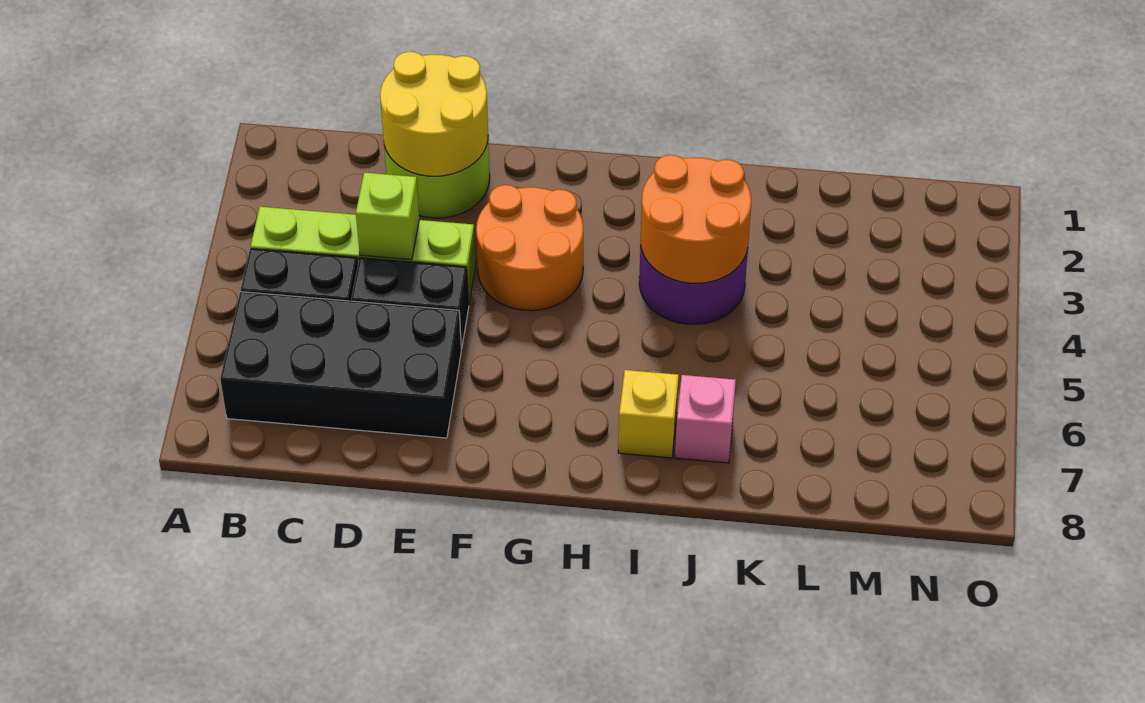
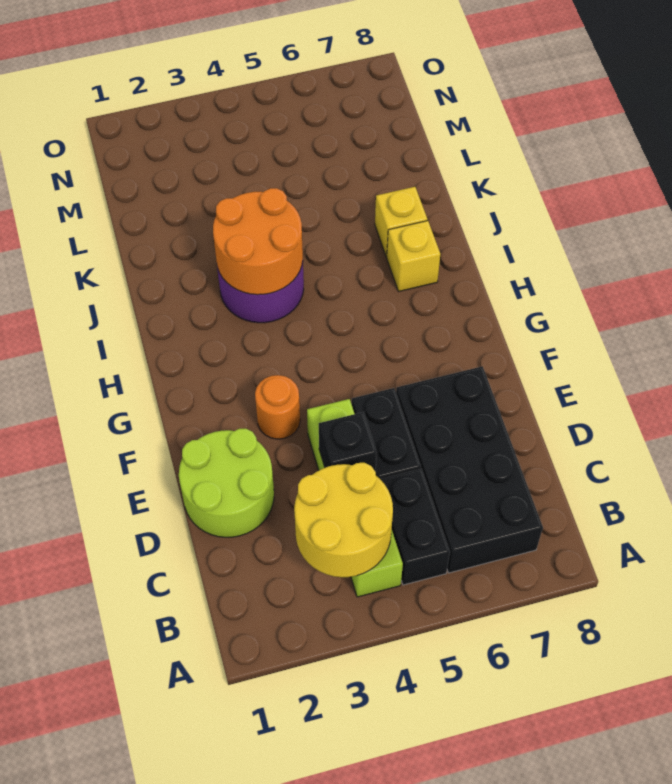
yellow round brick D1:E2 level 2 -> yellow round brick B3:C4 level 2
lime brick D4 level 2 -> black brick D4 level 2
orange round brick F3:G4 level 1 -> orange round brick F3 level 1
pink brick J7 level 1 -> yellow brick J7 level 1

